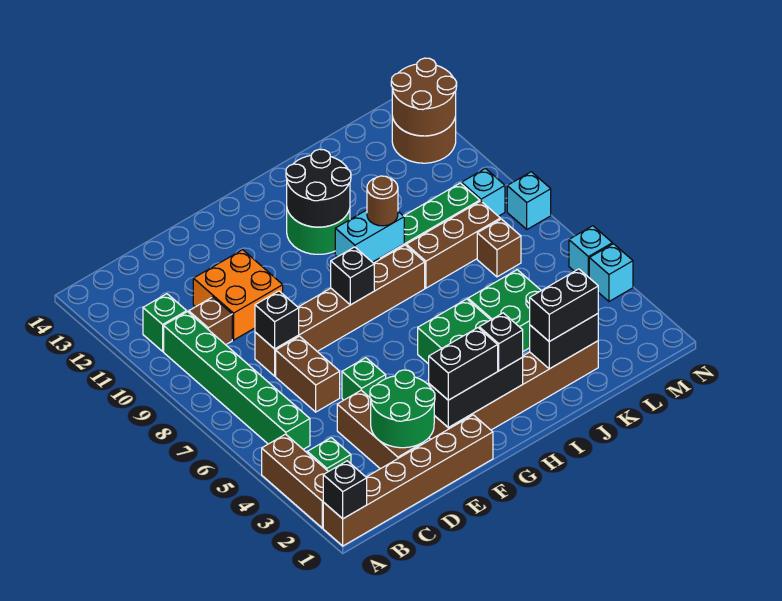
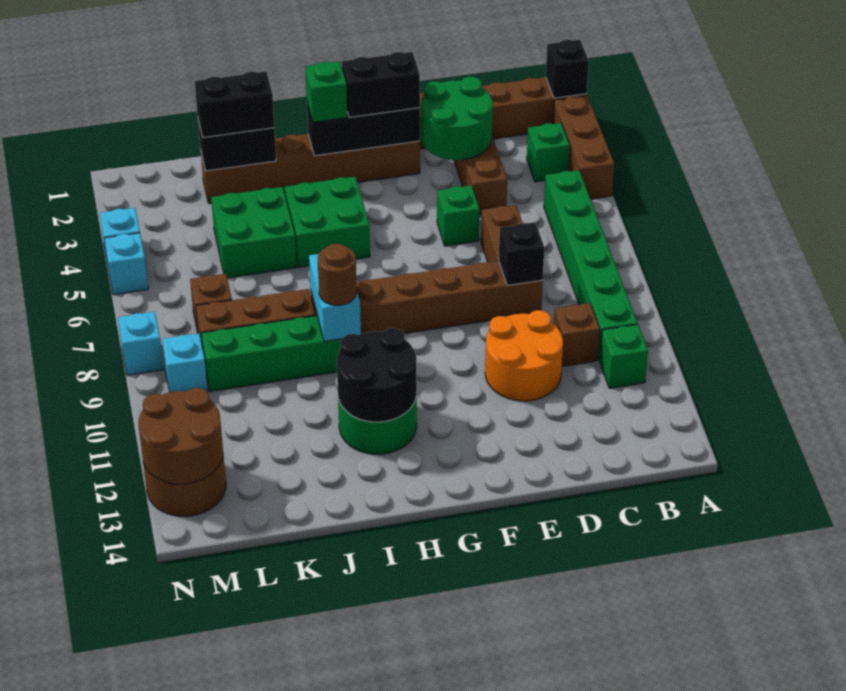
orange brick D10:E11 level 1 -> orange round brick D10:E11 level 1
black brick G8 level 2 -> none
black brick H2 level 3 -> green brick H2 level 3
cyan brick H9:I9 level 2 -> cyan brick I8:I9 level 2

